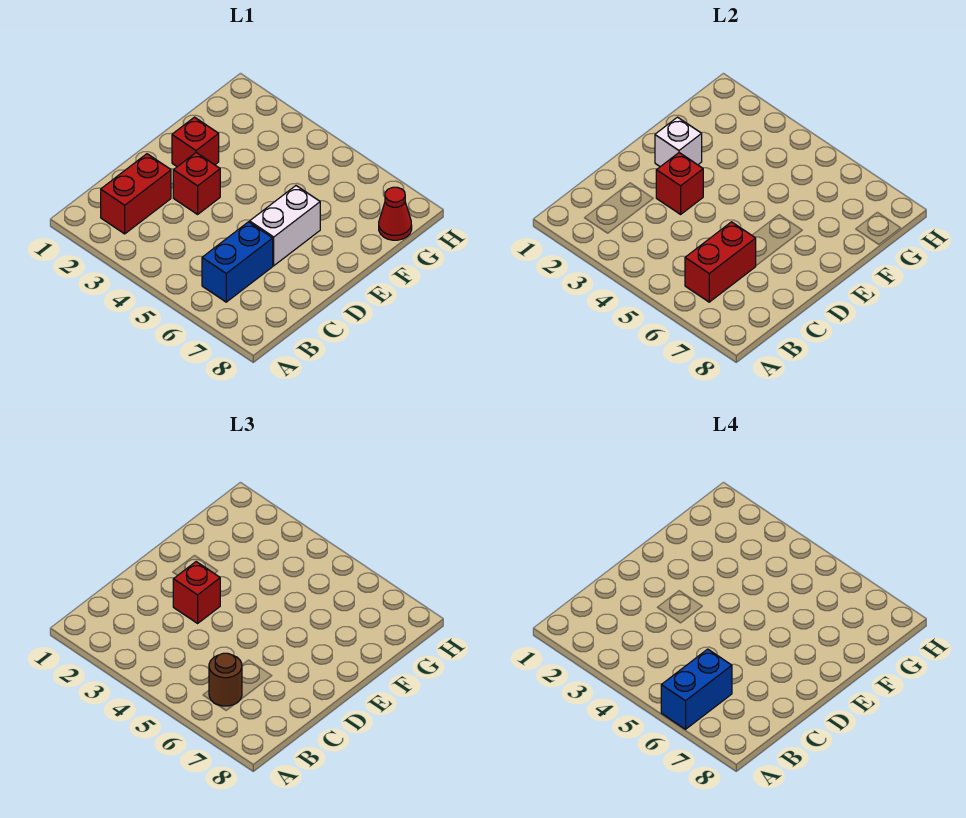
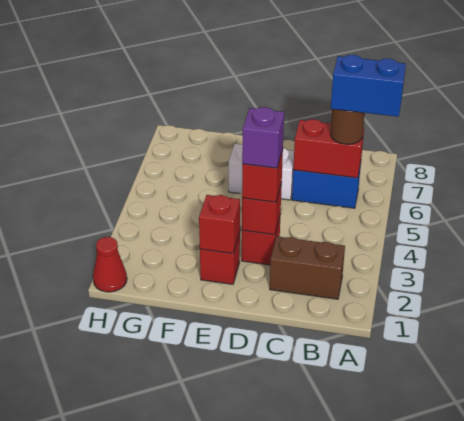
red brick B2:C2 level 1 -> brown brick B2:C2 level 1
none -> purple brick D3 level 4
white brick E2 level 2 -> red brick E2 level 2
red cone G8 level 1 -> red cone H1 level 1

